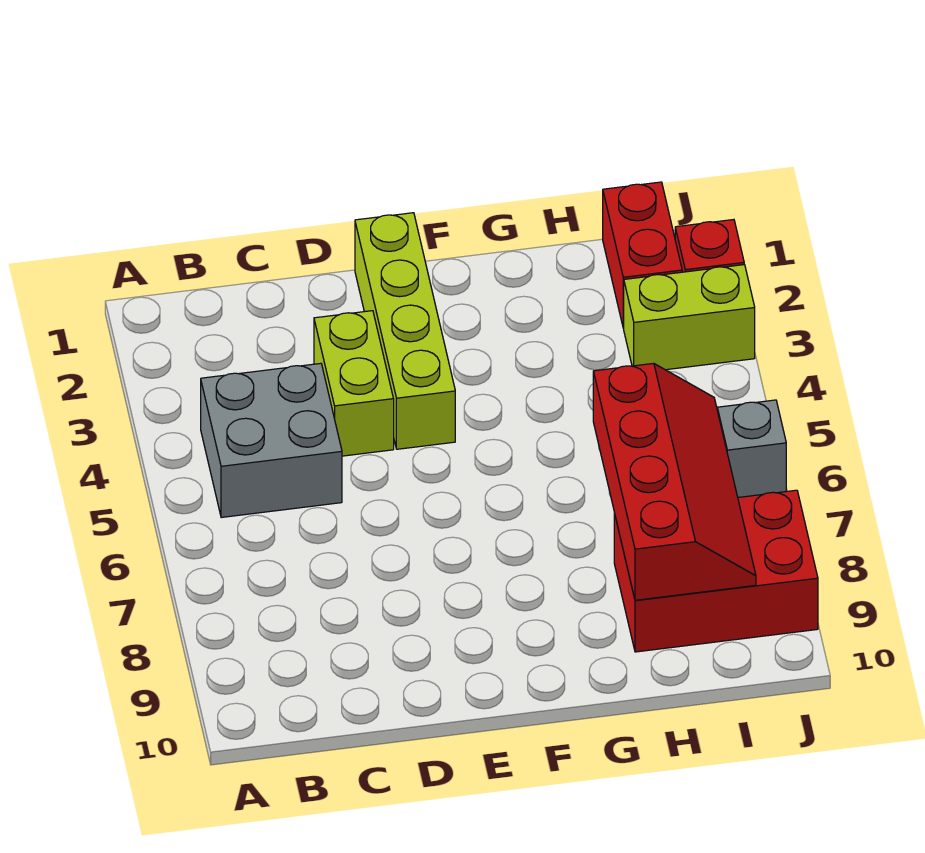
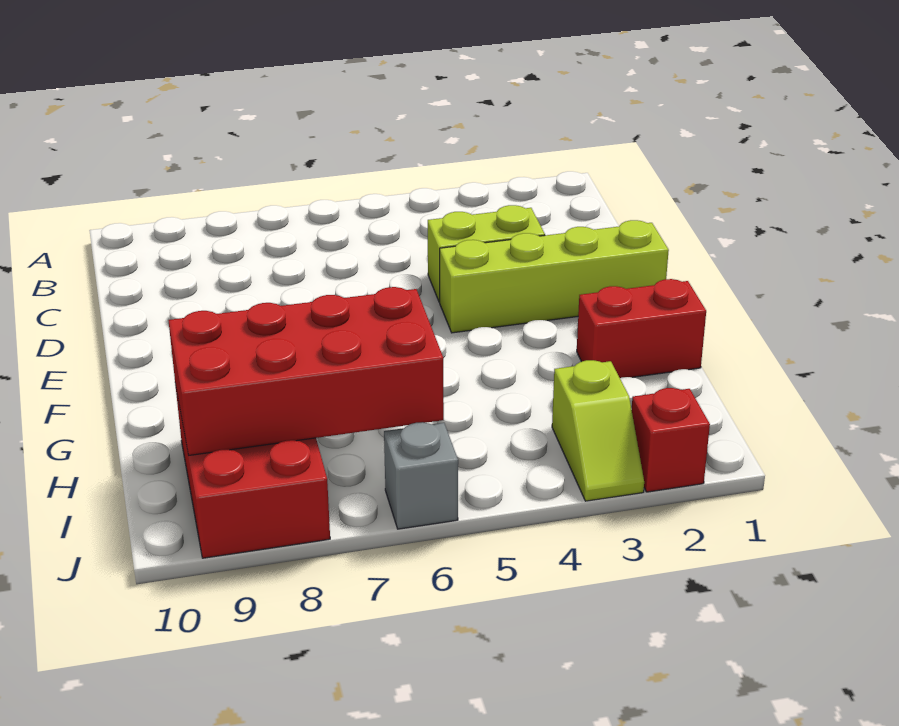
grey brick B4:C5 level 1 -> none
red slope H6:I9 level 2 top H -> red brick H6:I9 level 2
red brick I1:I2 level 1 -> red brick G1:G2 level 1
lime brick I3:J3 level 1 -> lime slope I3:J3 level 1 top I

